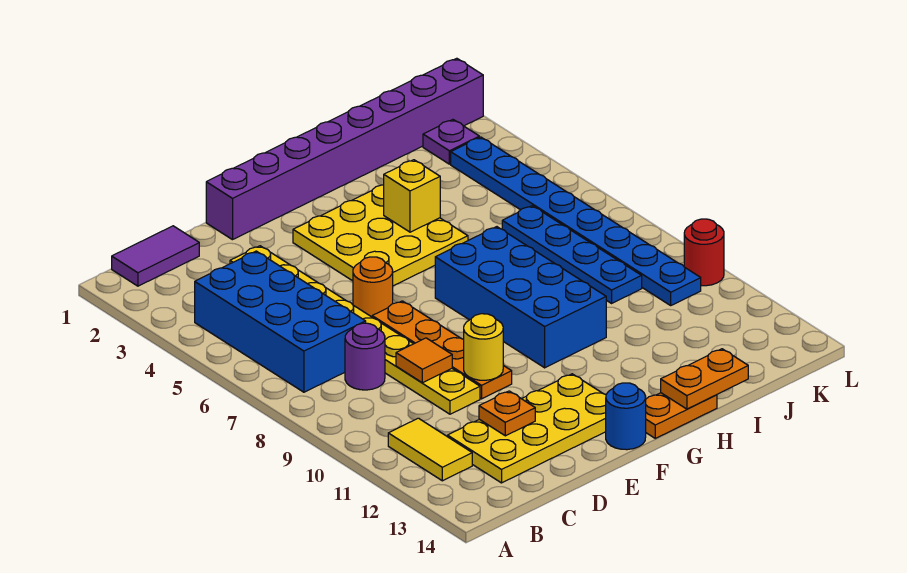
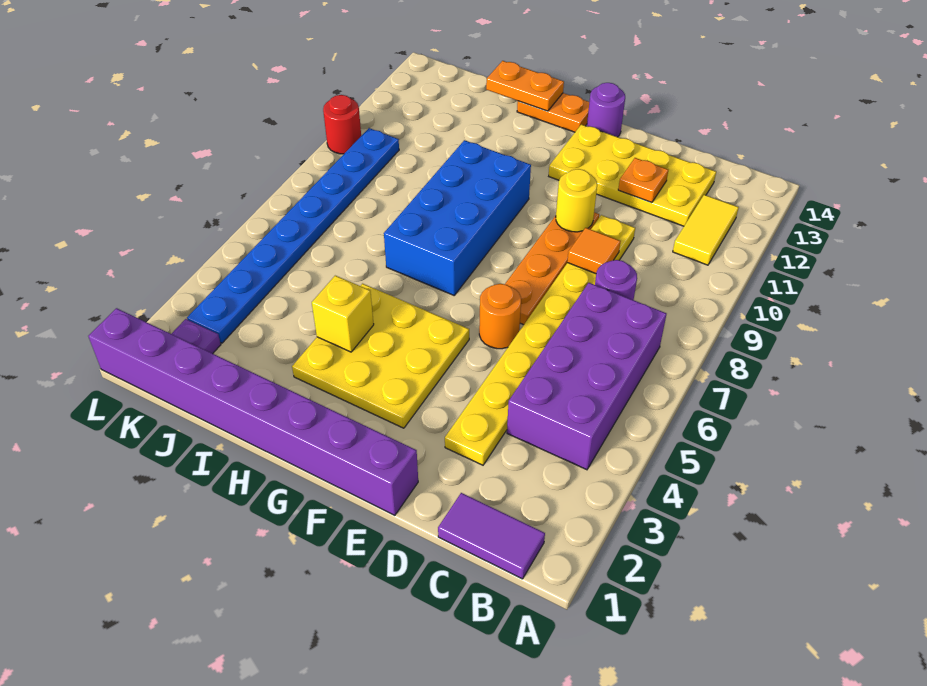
blue brick B4:C7 level 1 -> purple brick B4:C7 level 1
blue round brick F14 level 1 -> purple round brick F14 level 1
blue plate J6:J9 level 1 -> none

